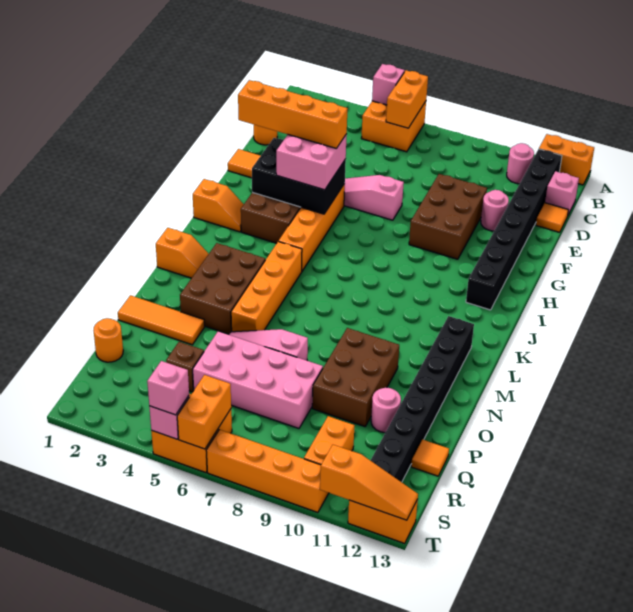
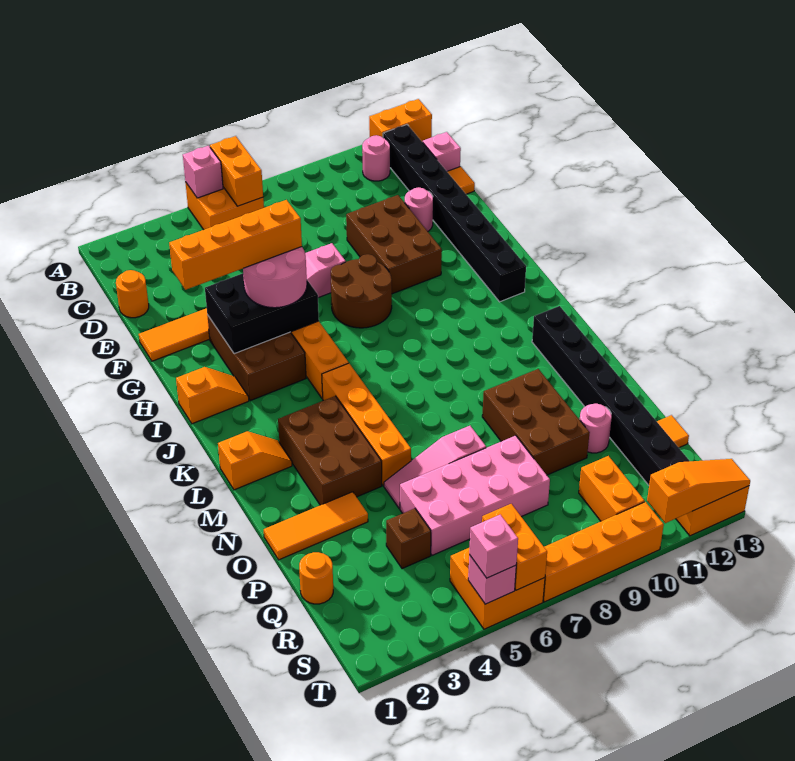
pink brick G4:H5 level 3 -> pink round brick G4:H5 level 3
none -> brown round brick G7:H8 level 1

